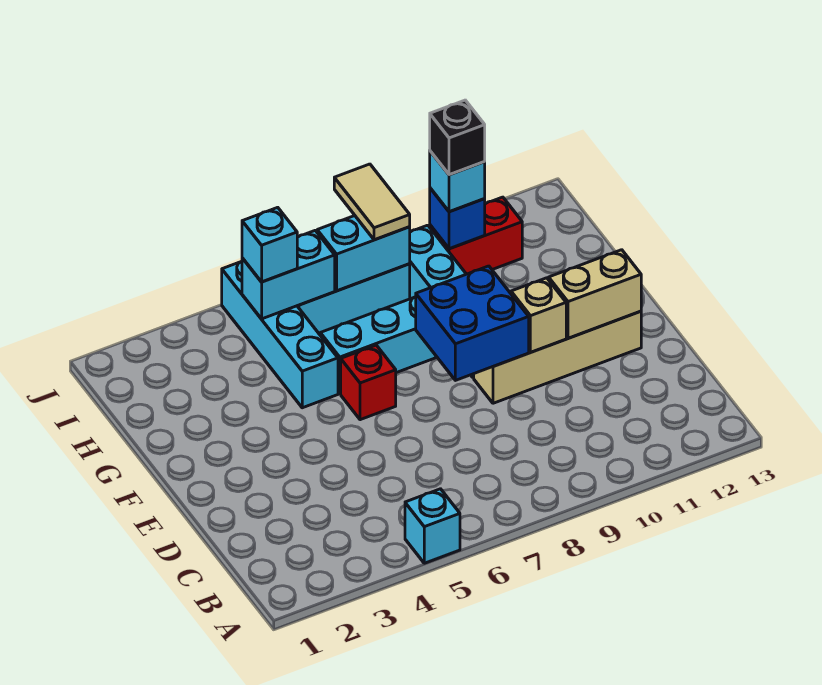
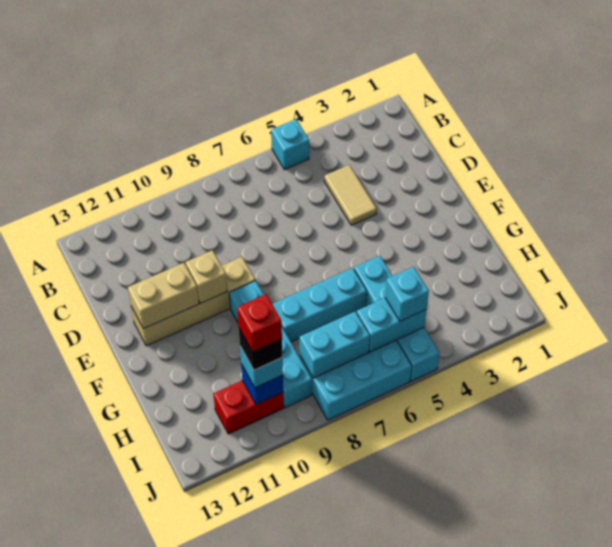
blue brick E8:F9 level 2 -> none
red brick F6 level 1 -> red brick I10 level 5
tan tile I8:J8 level 3 -> tan tile C4:D4 level 1

